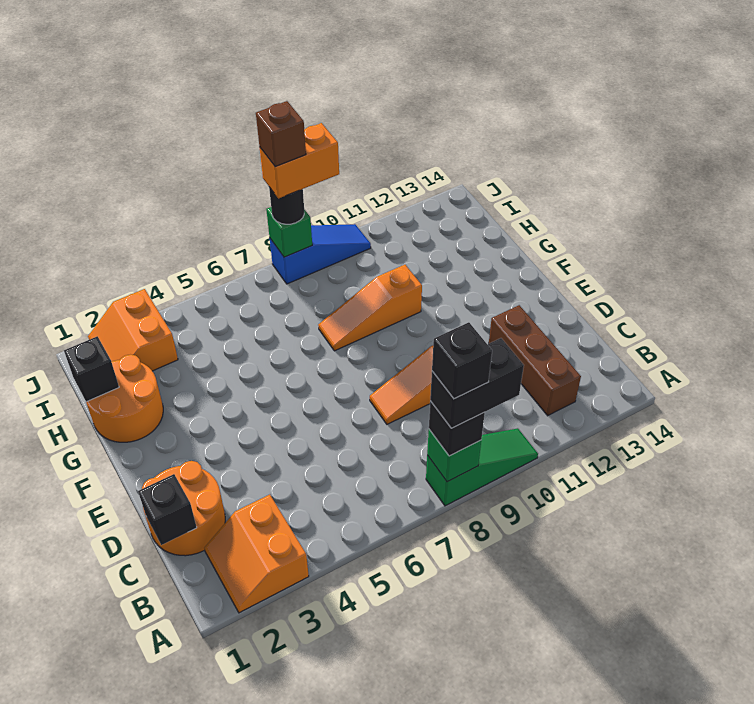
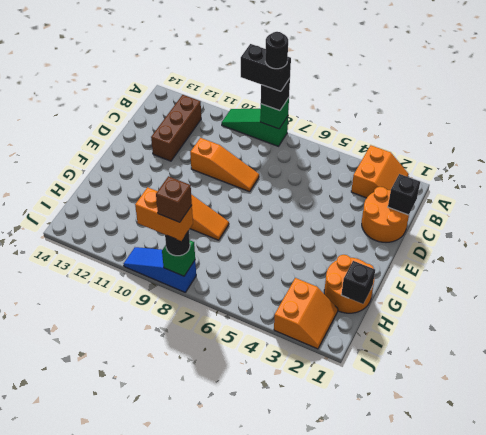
black brick A8 level 5 -> black round brick A8 level 5

